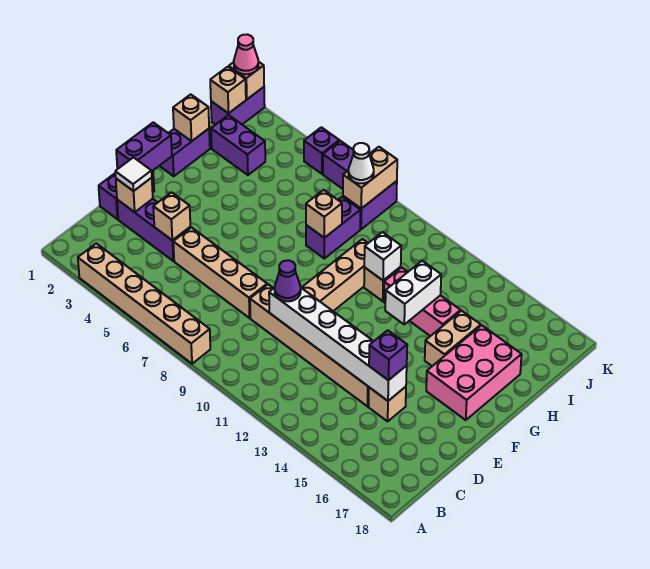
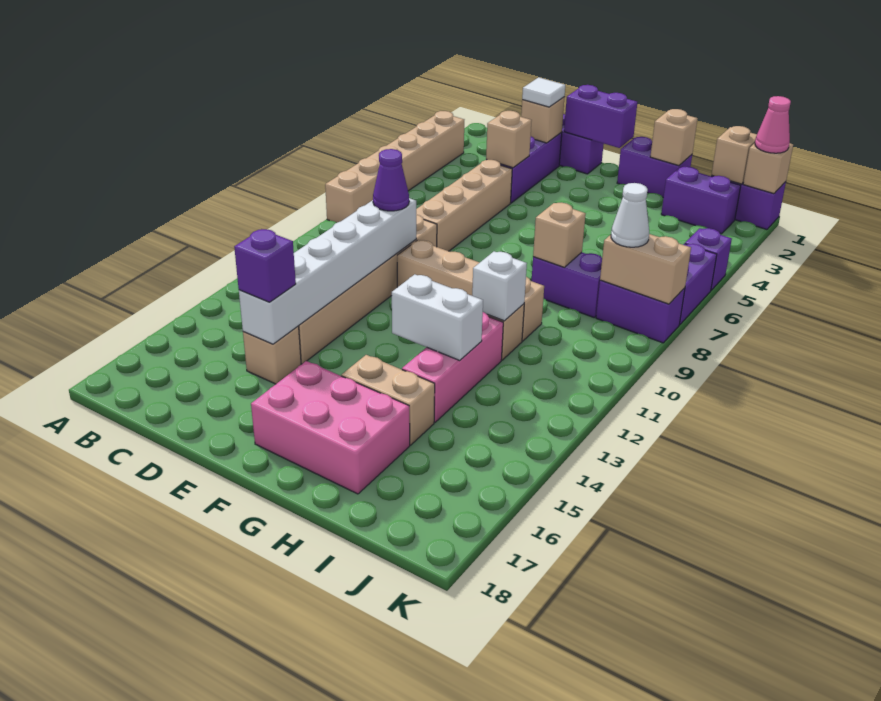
purple brick I2:I3 level 1 -> purple brick I2:J2 level 1

